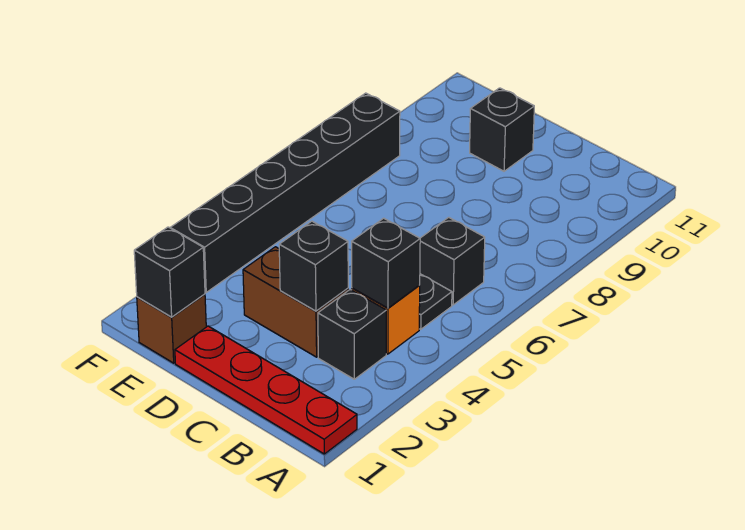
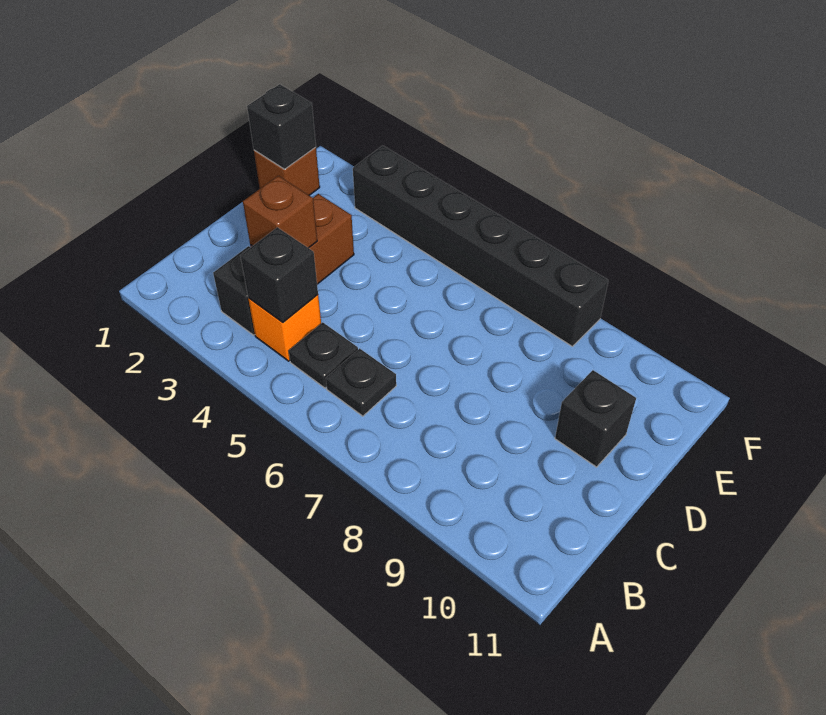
red plate A1:D1 level 1 -> none
black brick B6 level 1 -> black plate B6 level 1
black brick C3 level 2 -> brown brick C3 level 2

